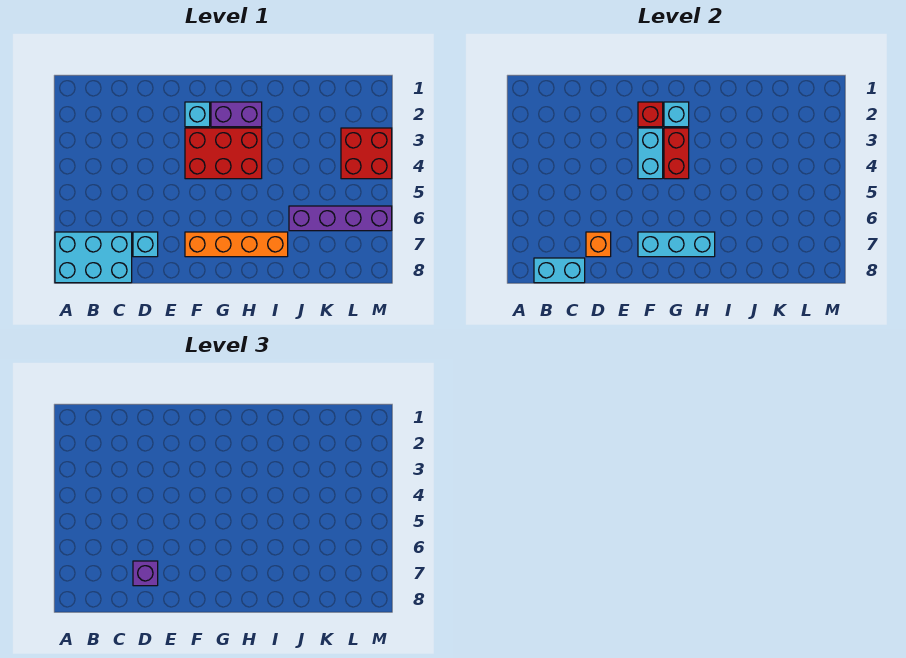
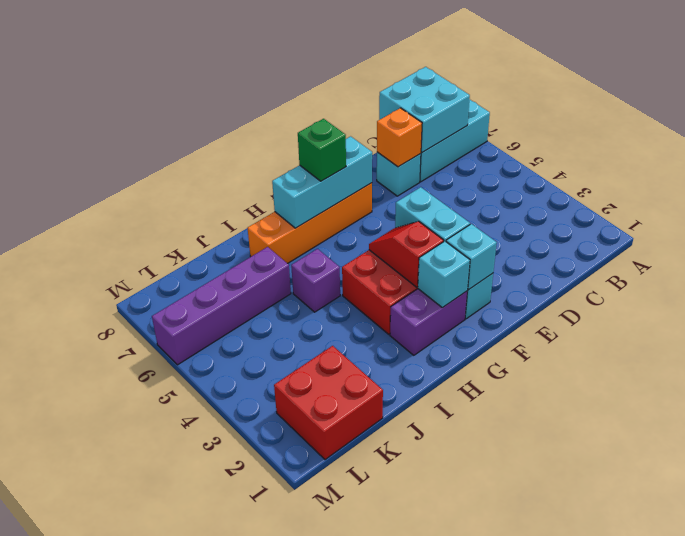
cyan brick B8:C8 level 2 -> cyan brick B7:C8 level 2
purple brick D7 level 3 -> purple brick I5 level 1
red brick F2 level 2 -> cyan brick F2 level 2
red brick G3:G4 level 2 -> red slope G3:G4 level 2 top 3
none -> green brick G7 level 3
red brick L3:M4 level 1 -> red brick K1:L2 level 1

